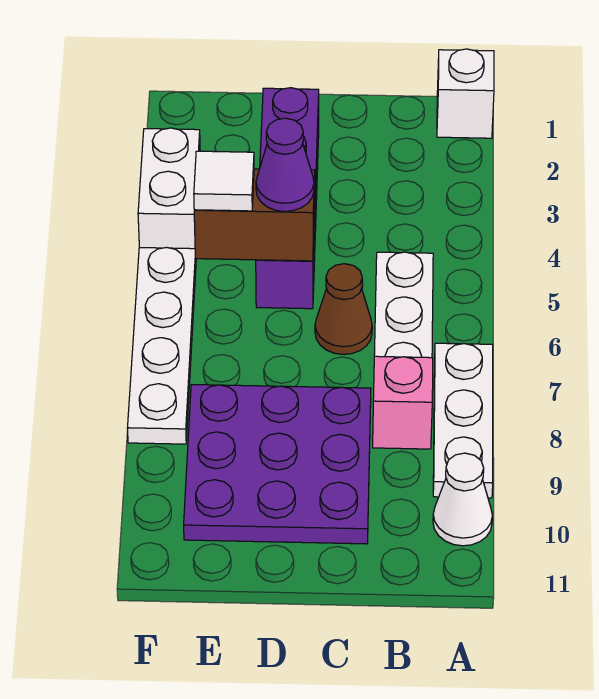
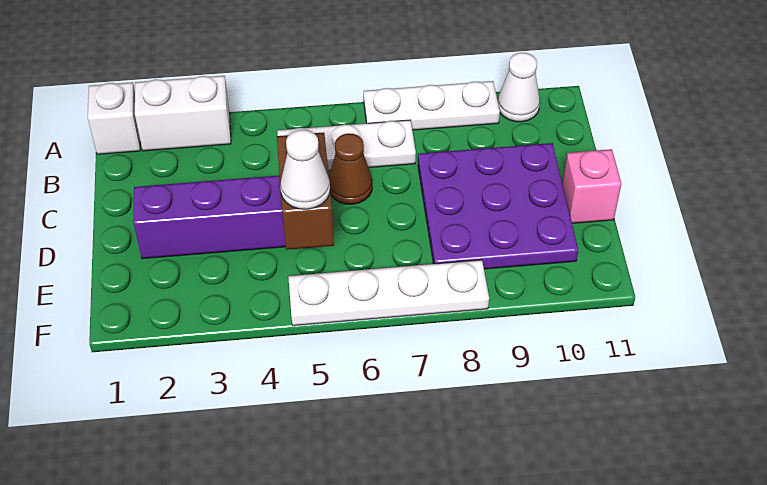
pink brick B8 level 1 -> pink brick D11 level 1
purple cone D5 level 3 -> none
white tile E5 level 3 -> white cone E5 level 3
white brick F3:F4 level 1 -> white brick A2:A3 level 1

